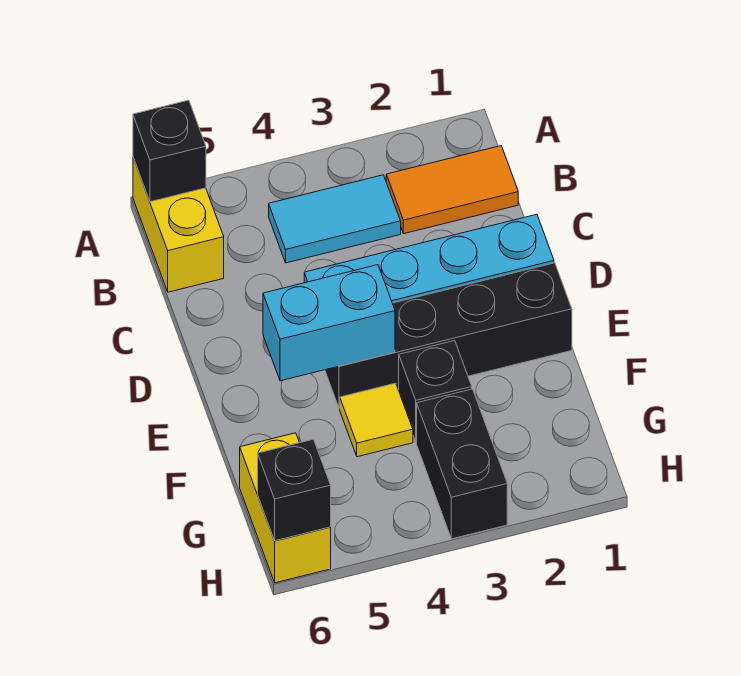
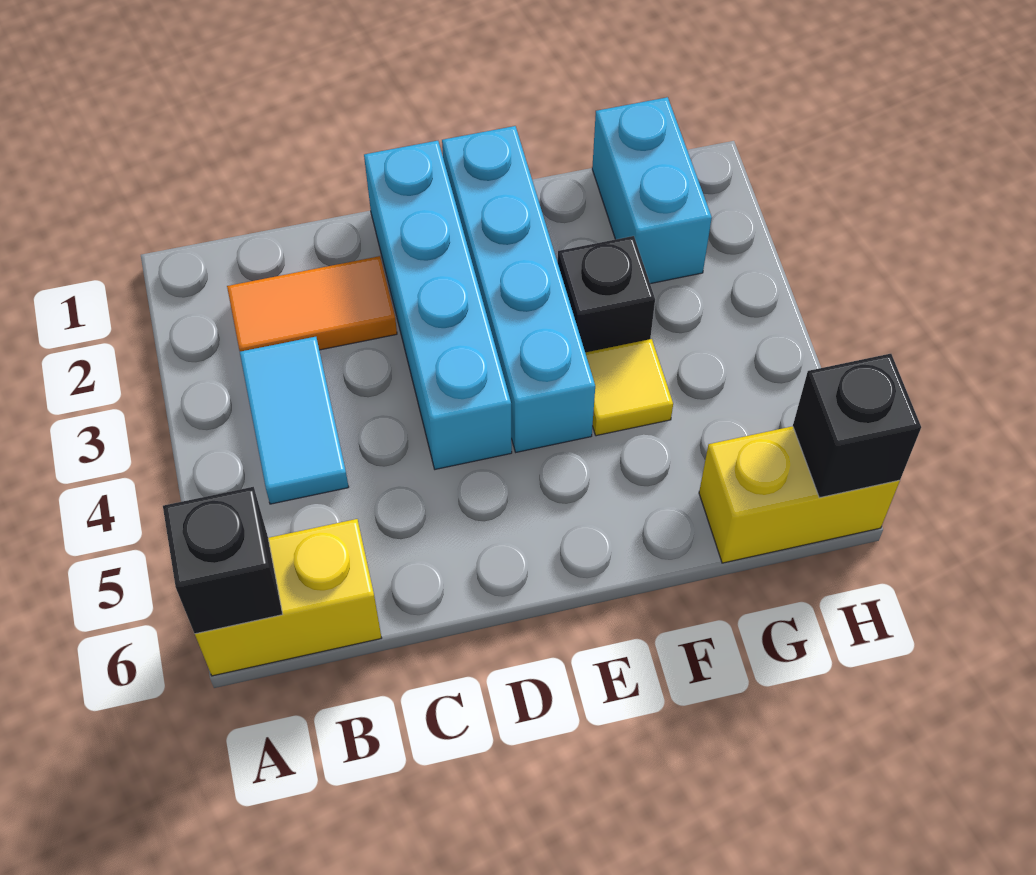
orange tile B1:B2 level 1 -> orange tile B2:C2 level 1
black brick E1:E4 level 1 -> cyan brick E1:E4 level 1
cyan brick E4:E5 level 2 -> cyan brick G1:G2 level 1
black brick G3:H3 level 1 -> none

